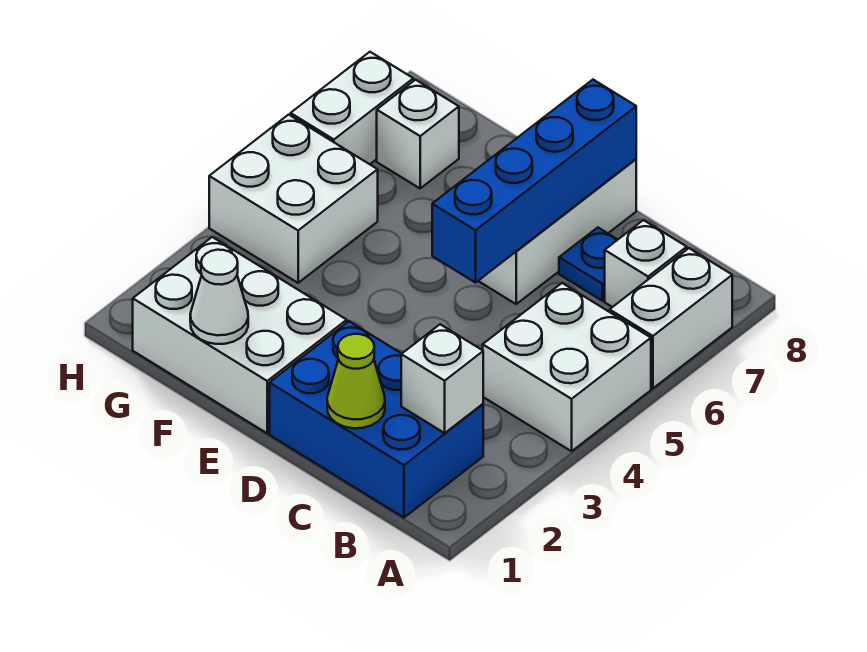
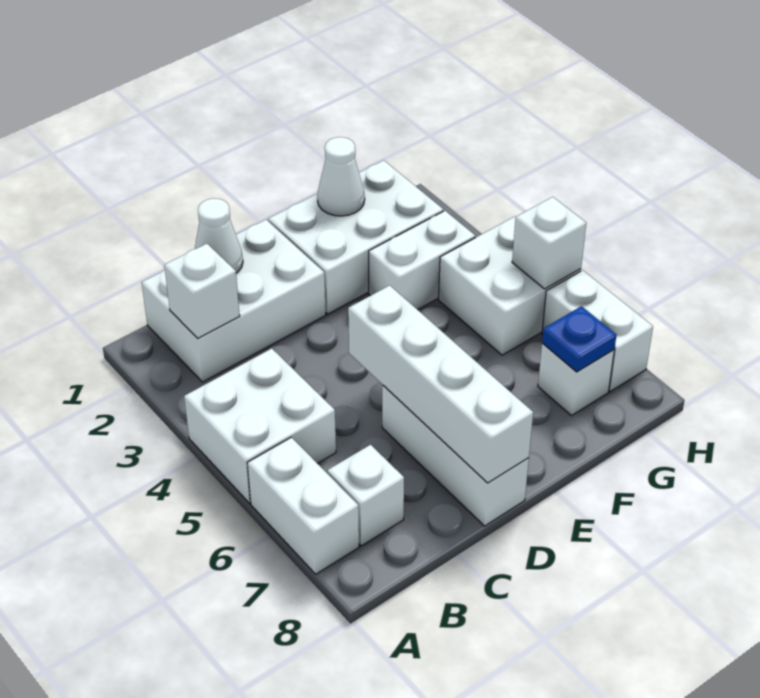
blue brick B1:D2 level 1 -> white brick B1:D2 level 1
lime cone C1 level 2 -> white cone C1 level 2
blue plate C7 level 1 -> blue plate G7 level 2
blue brick D5:D8 level 2 -> white brick D5:D8 level 2
none -> white brick F3:G3 level 1
none -> white brick H5 level 2

